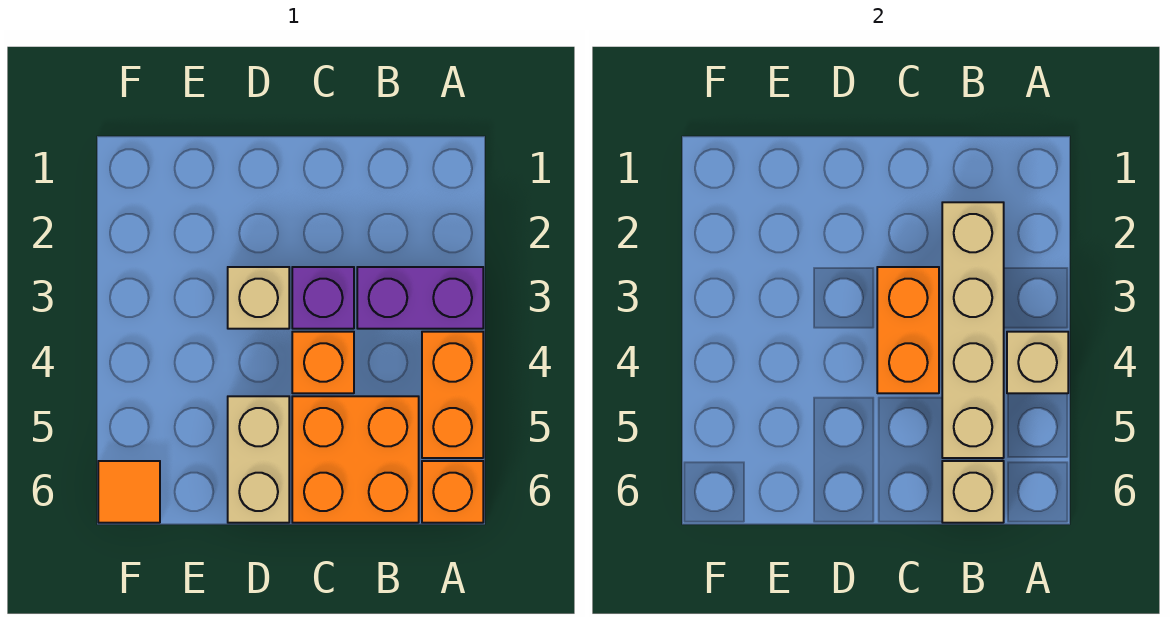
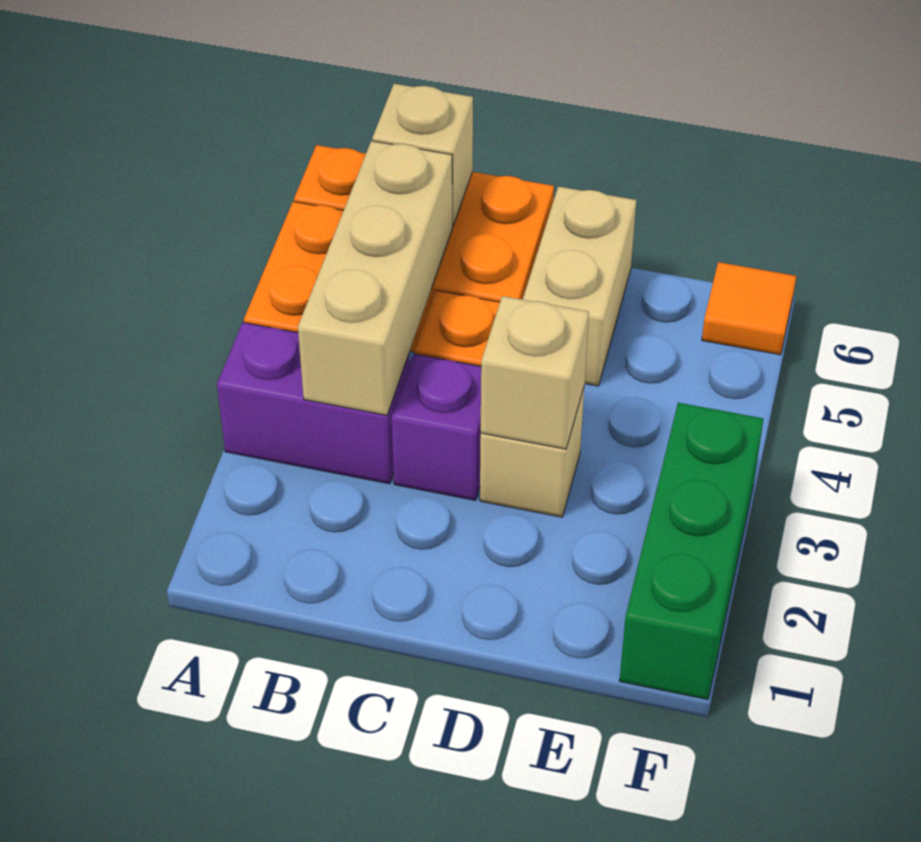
tan brick A4 level 2 -> tan brick D3 level 2
tan brick B2:B5 level 2 -> tan brick B3:B5 level 2
orange brick C3:C4 level 2 -> none
none -> green brick F1:F3 level 1

